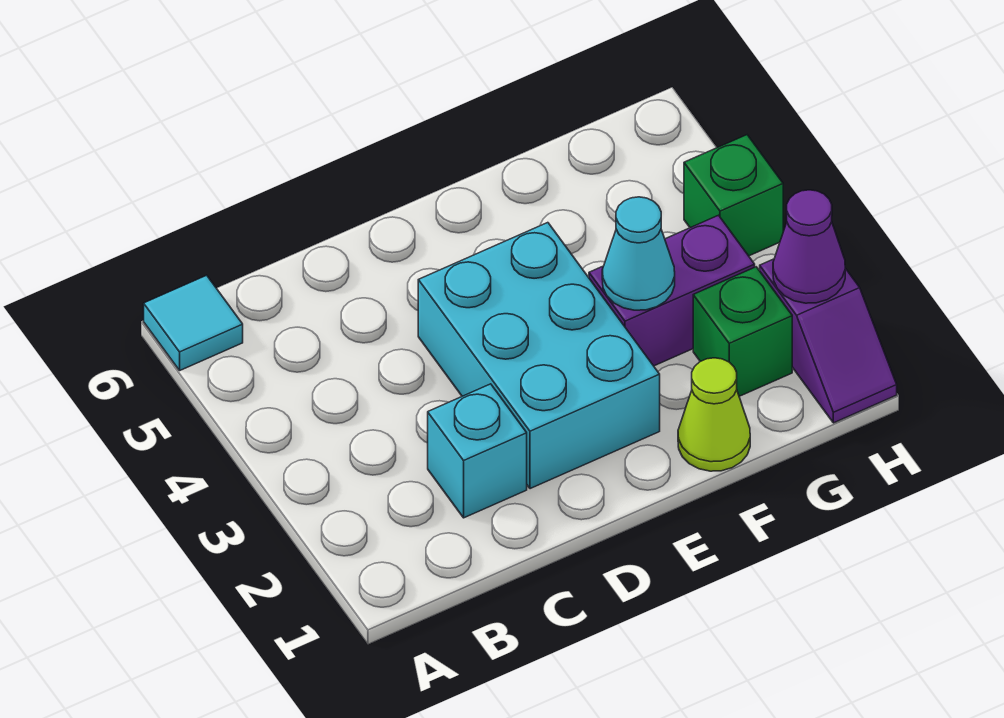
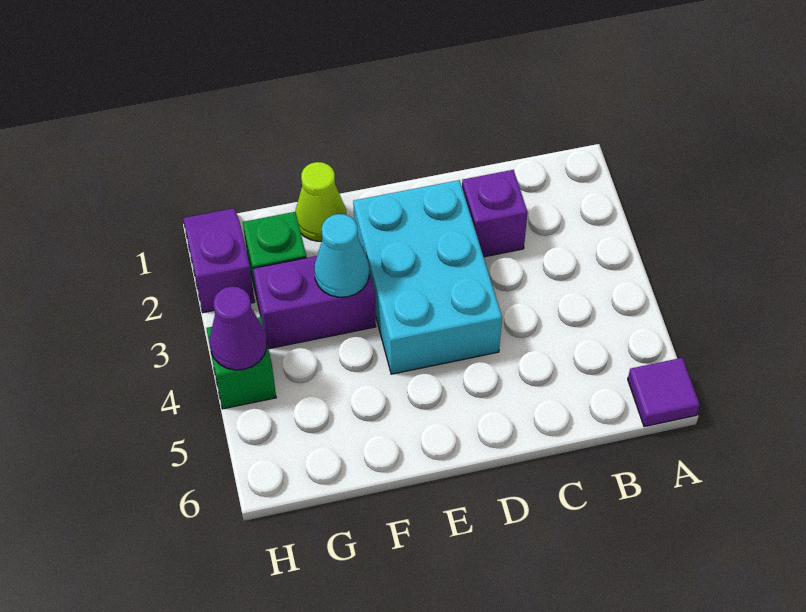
cyan tile A6 level 1 -> purple tile A6 level 1
cyan brick C2 level 1 -> purple brick C2 level 1
purple cone H2 level 2 -> purple cone H4 level 2

